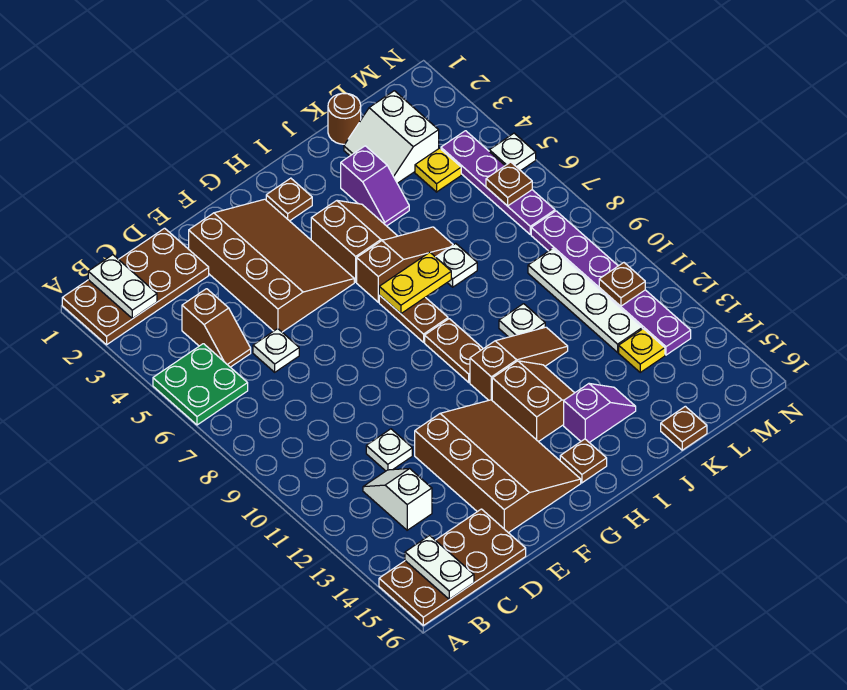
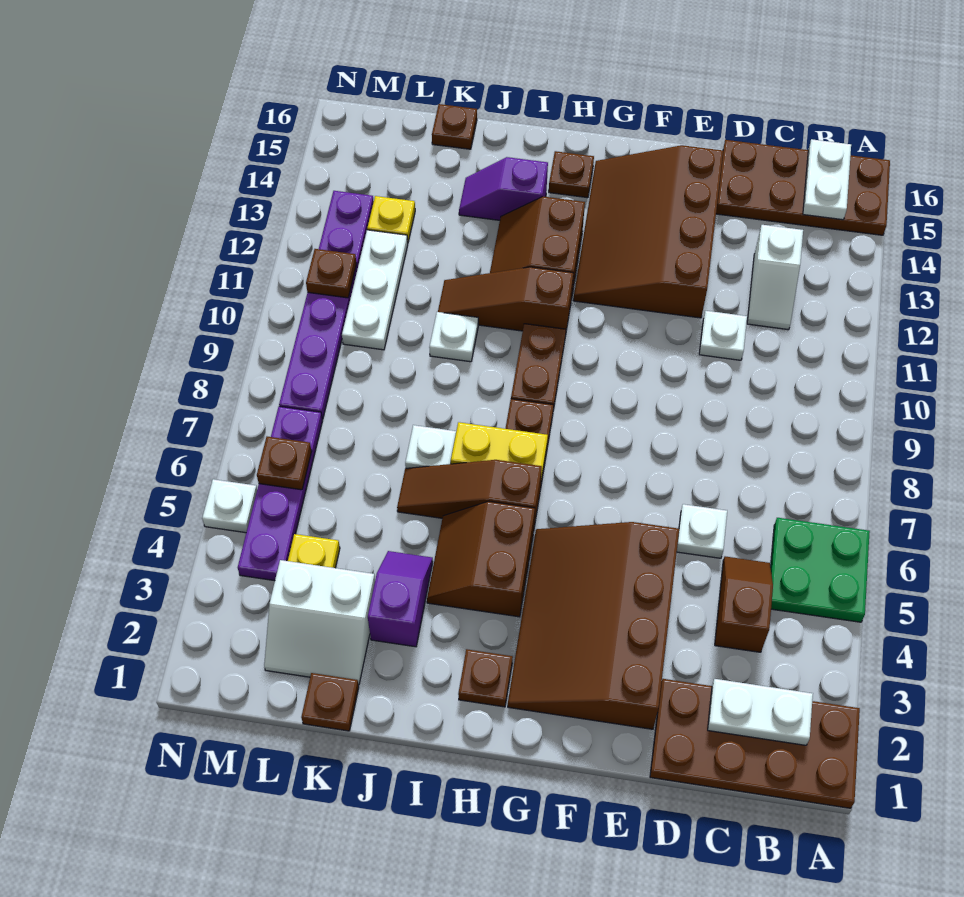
white plate B1:B2 level 2 -> white plate B2:C2 level 2
brown round brick K1 level 1 -> brown plate K1 level 1
white slope K2:L3 level 1 top L -> white slope K2:L3 level 1 top 3
white plate L9:L12 level 1 -> white plate L10:L12 level 1

